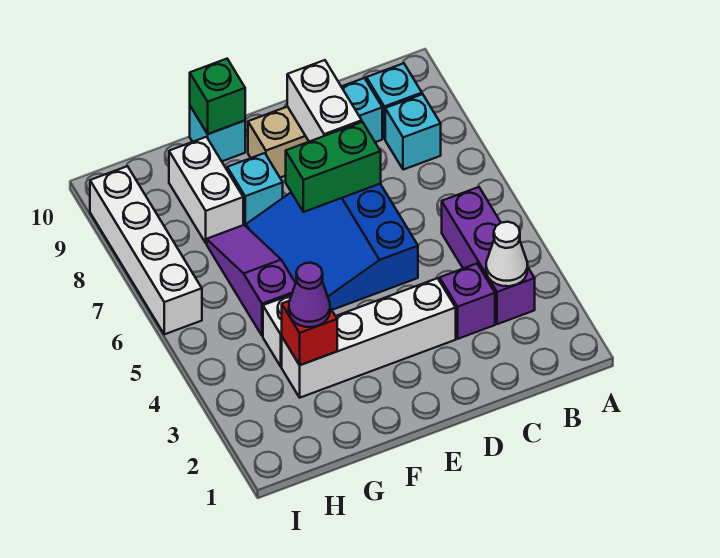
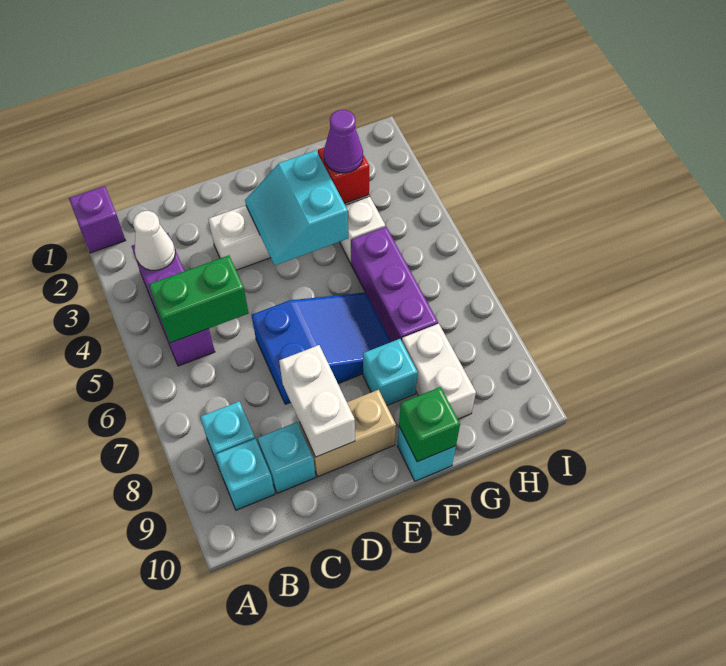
purple brick C3 level 1 -> purple brick A1 level 1
blue slope D5:F7 level 1 top D -> blue slope D6:F7 level 1 top D
green brick D7:E7 level 2 -> green brick B5:C5 level 2
none -> cyan slope E3:F4 level 2 top F
purple slope G5:G7 level 1 top 5 -> purple brick G5:G7 level 1
white brick I6:I9 level 1 -> none

